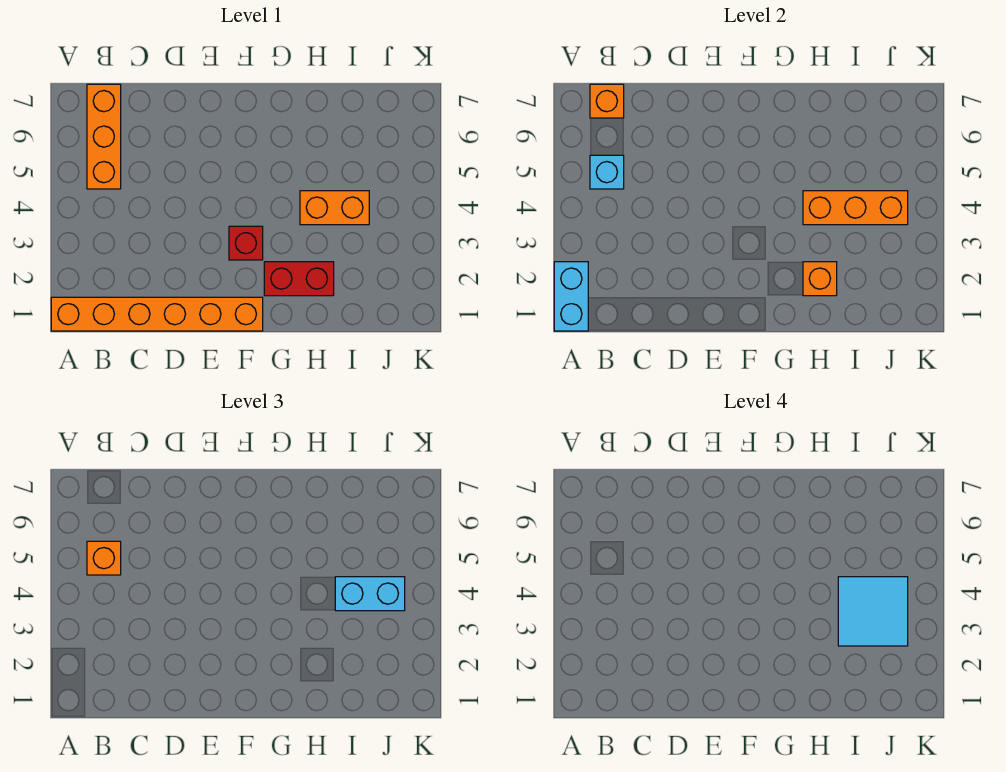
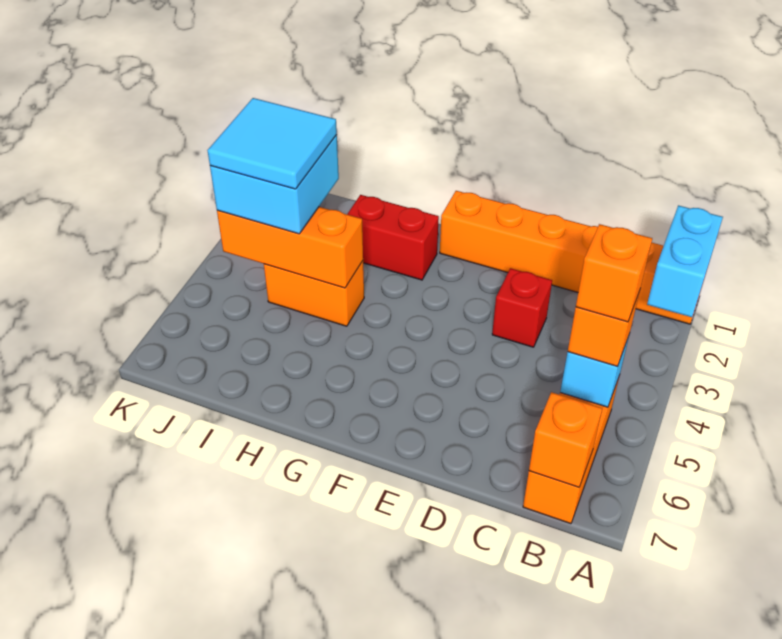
red brick F3 level 1 -> red brick D3 level 1
orange brick H2 level 2 -> orange brick B5 level 4
cyan brick I4:J4 level 3 -> cyan brick I3:J4 level 3

